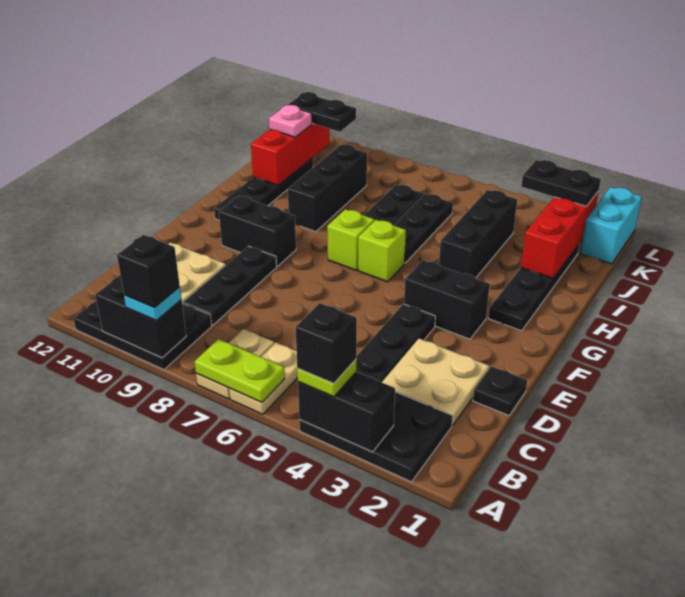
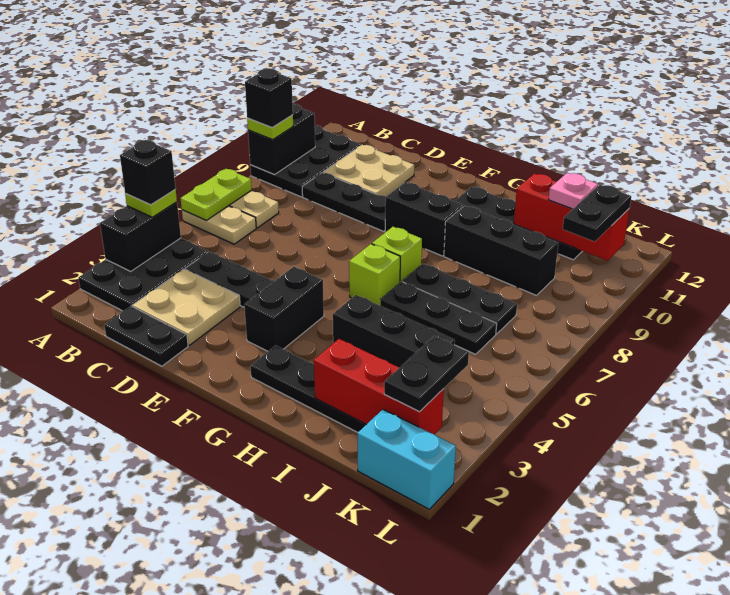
cyan plate A9 level 3 -> lime plate A9 level 3
black plate D1 level 1 -> black plate C1:D1 level 1
black brick F9:F10 level 1 -> black brick F9:G9 level 1

